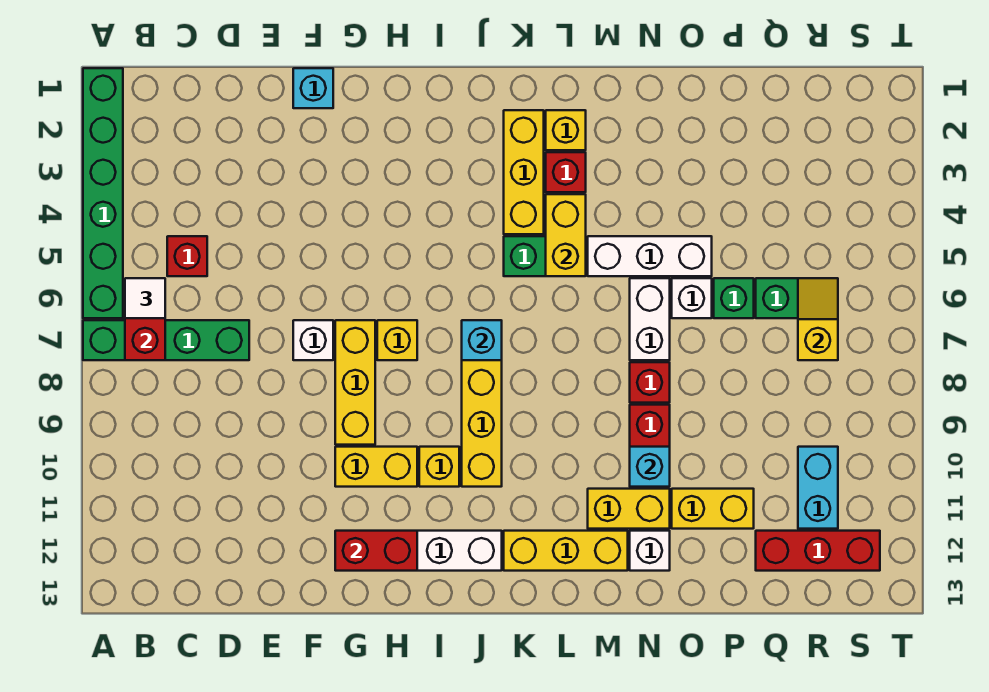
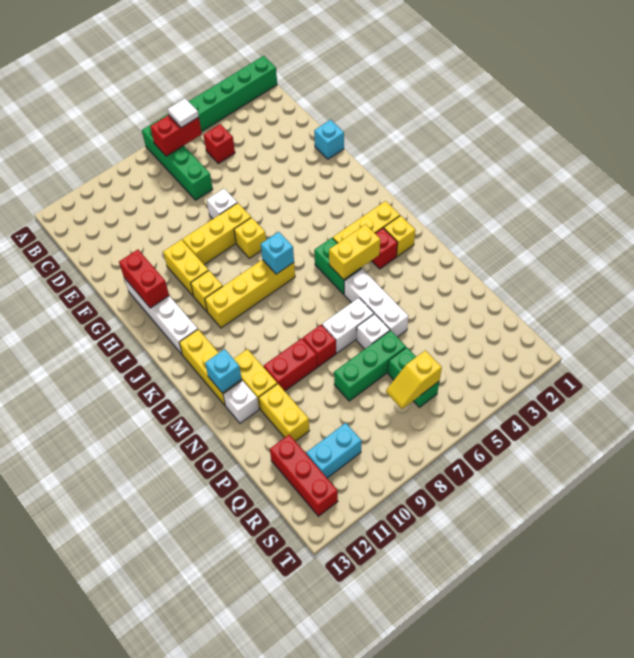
cyan brick N10 level 2 -> cyan brick M12 level 2
green brick P6 level 1 -> green brick P6:P8 level 1
yellow slope R6:R7 level 2 top 7 -> yellow slope R6:R7 level 2 top 6

